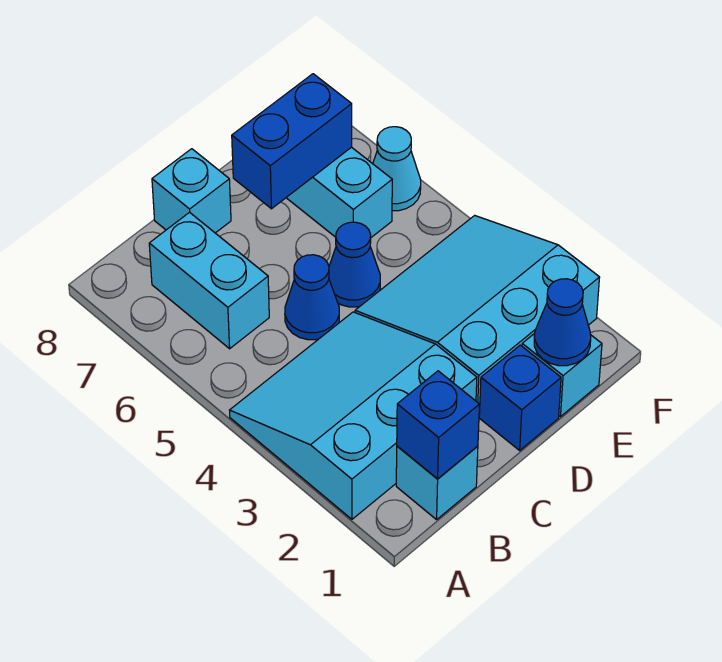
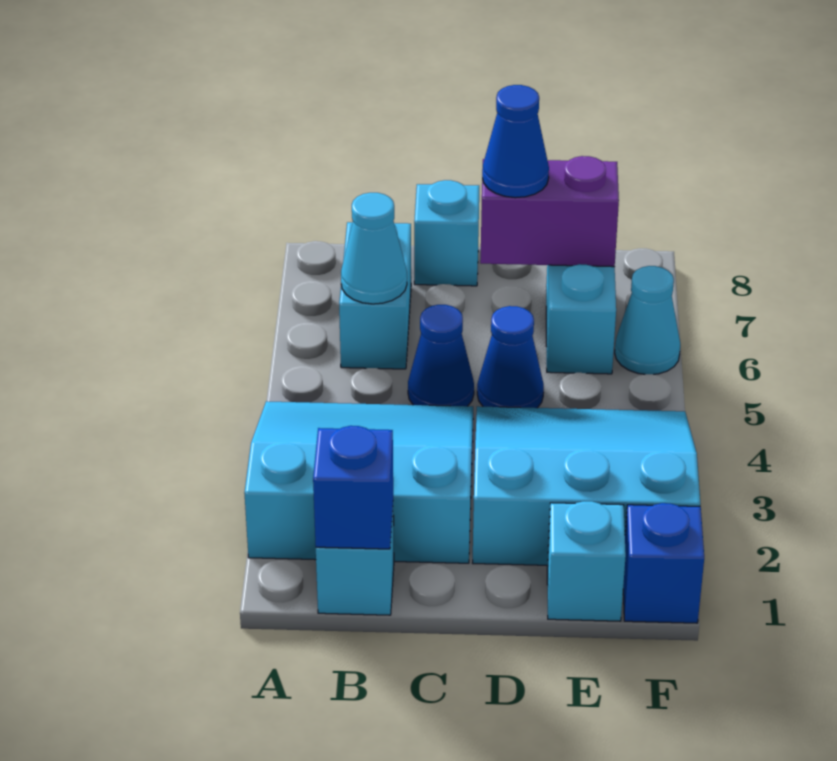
none -> cyan cone B6 level 2
blue brick D1 level 1 -> blue brick F1 level 1
blue brick D7:E7 level 2 -> purple brick D7:E7 level 2
blue cone E1 level 2 -> blue cone D7 level 3

